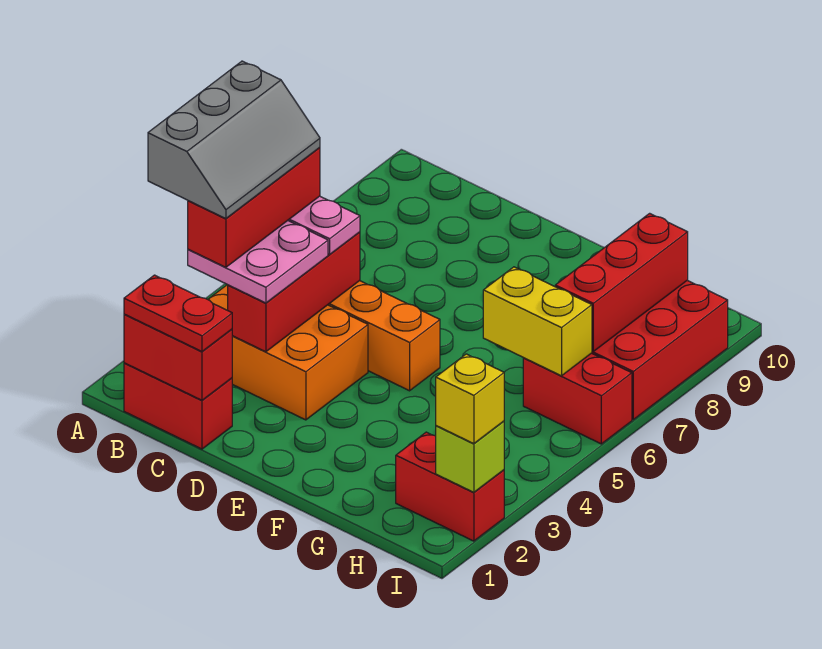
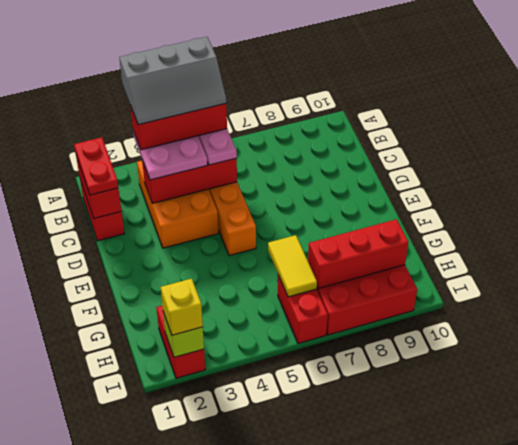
yellow brick G6:H6 level 2 -> yellow tile G6:H6 level 2

